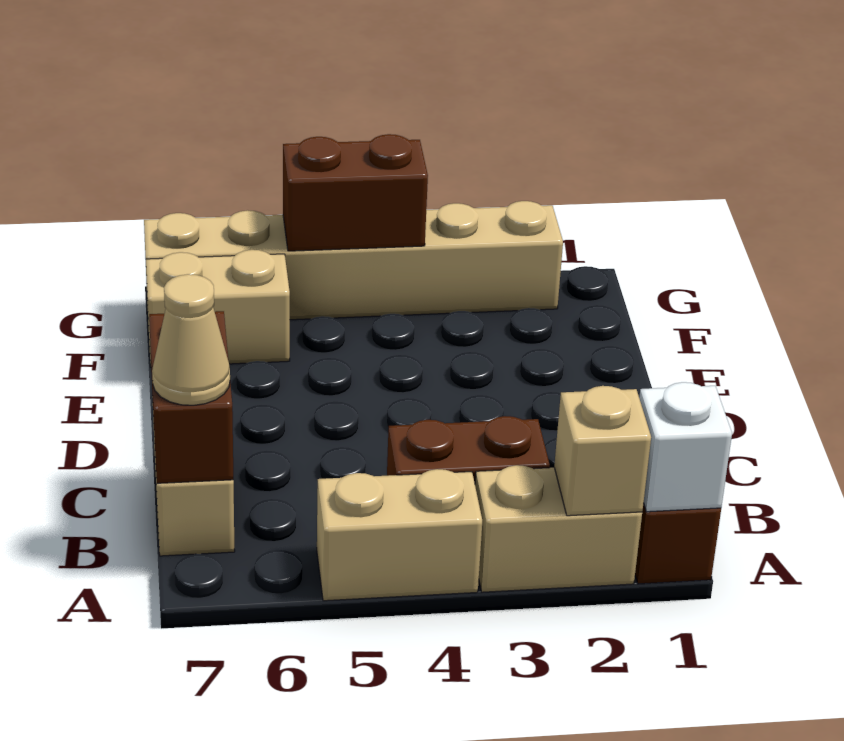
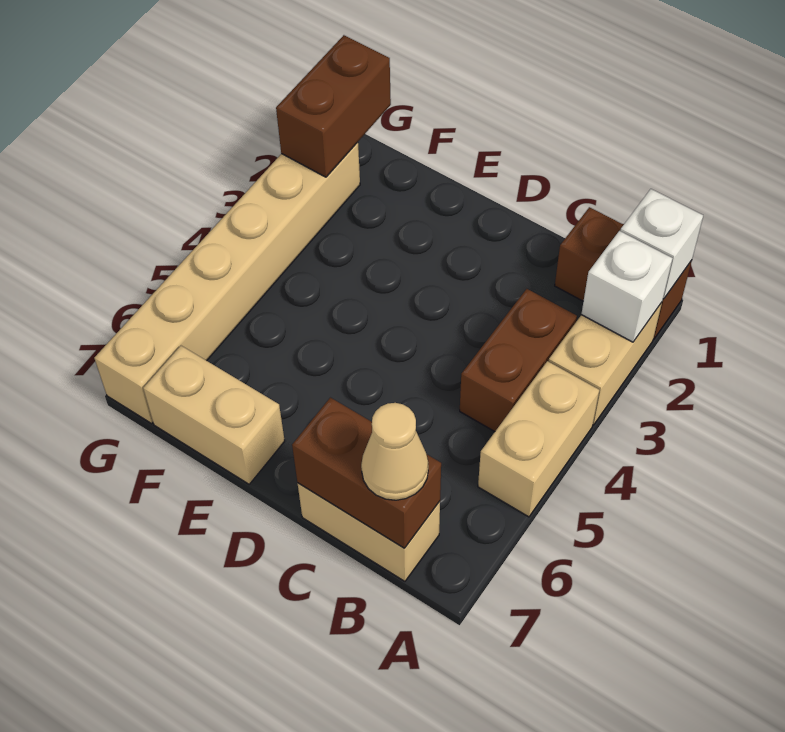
tan brick A2 level 2 -> white brick A2 level 2
tan brick F6:F7 level 1 -> tan brick E7:F7 level 1
brown brick G4:G5 level 2 -> brown brick G1:G2 level 2

